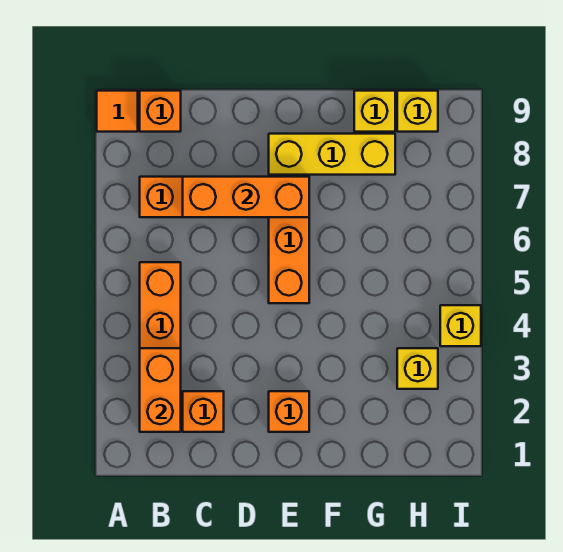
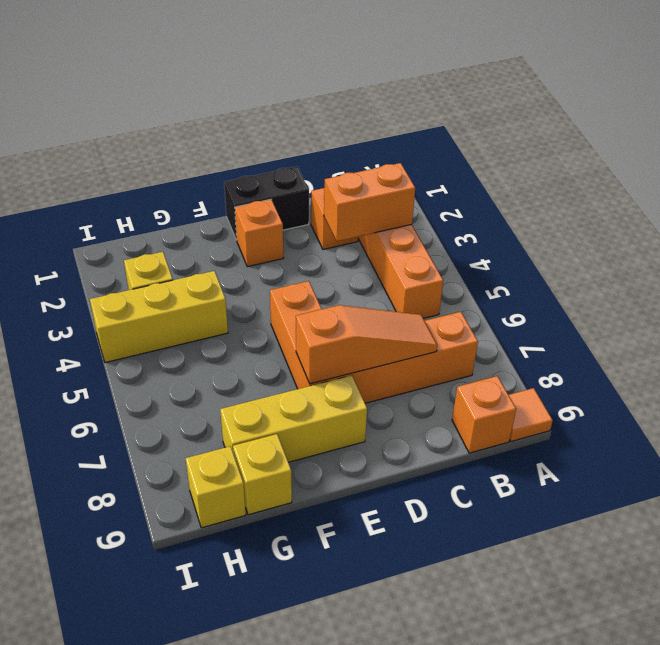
orange brick B2:B3 level 2 -> orange brick B3:C3 level 2
orange brick C7:E7 level 2 -> orange slope C7:E7 level 2 top E
none -> black brick D1:E1 level 1
yellow brick I4 level 1 -> yellow brick G4:I4 level 1

